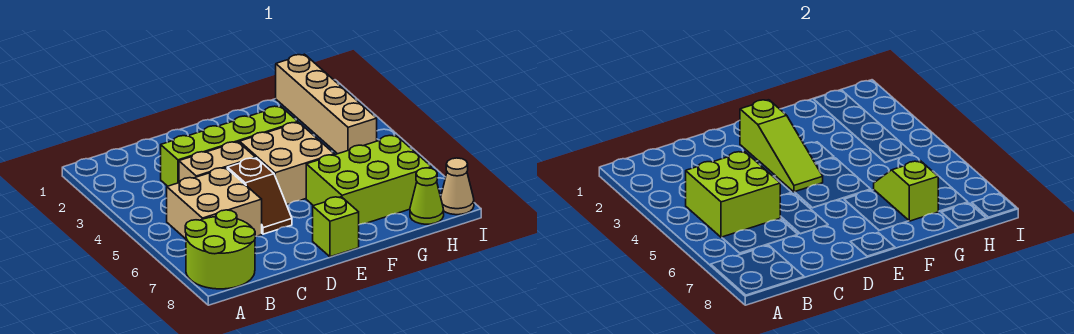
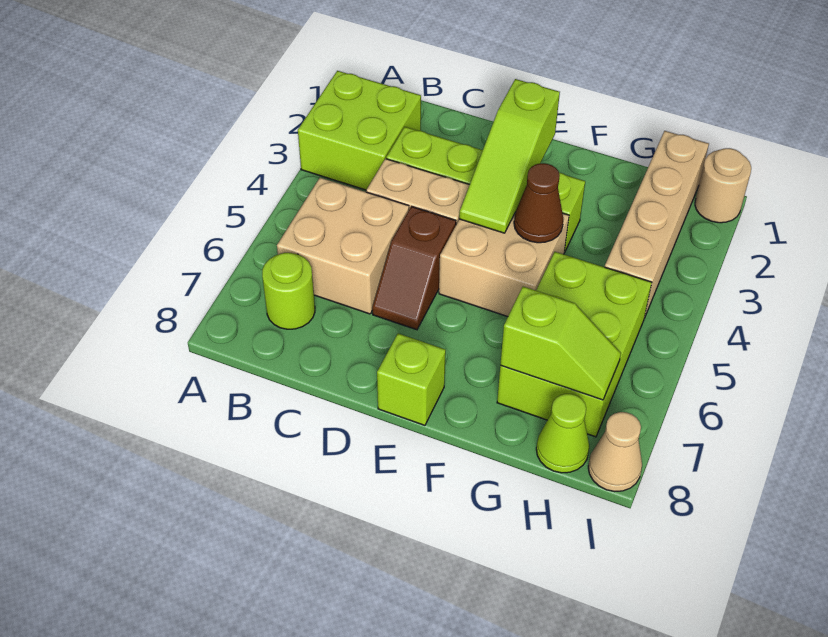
lime round brick A7:B8 level 1 -> lime round brick B7 level 1
lime brick B4:C5 level 2 -> lime brick A2:B3 level 1
none -> brown cone F4 level 2
lime brick F6:H7 level 1 -> lime brick G5:H7 level 1
lime slope G6:G7 level 2 top 7 -> lime slope G7:H7 level 2 top G
none -> tan round brick I1 level 1

